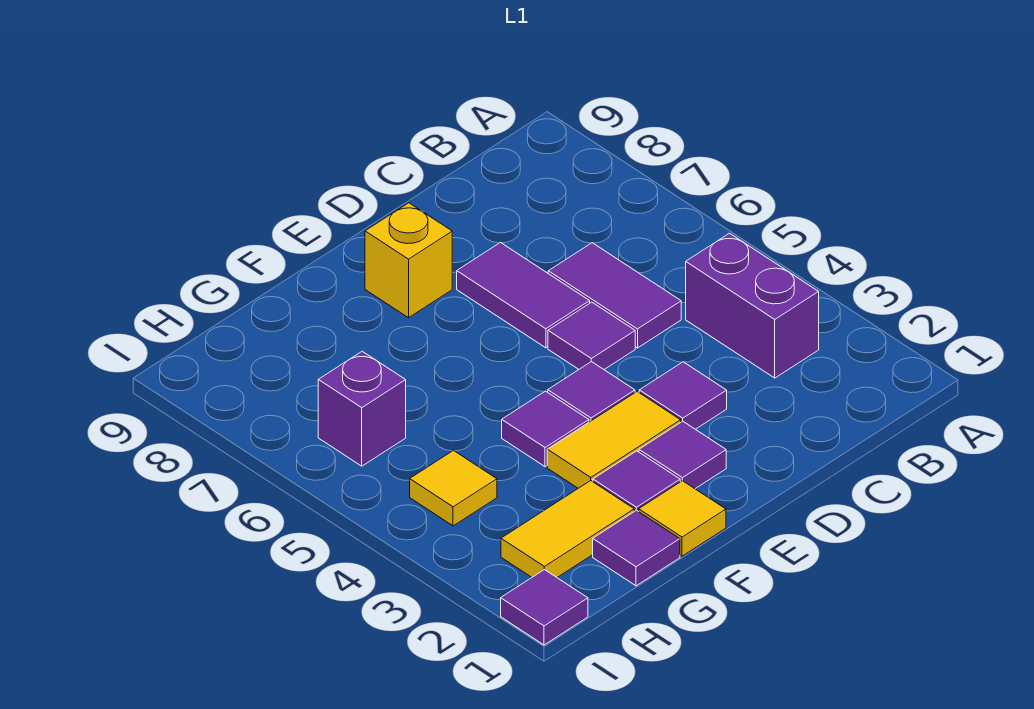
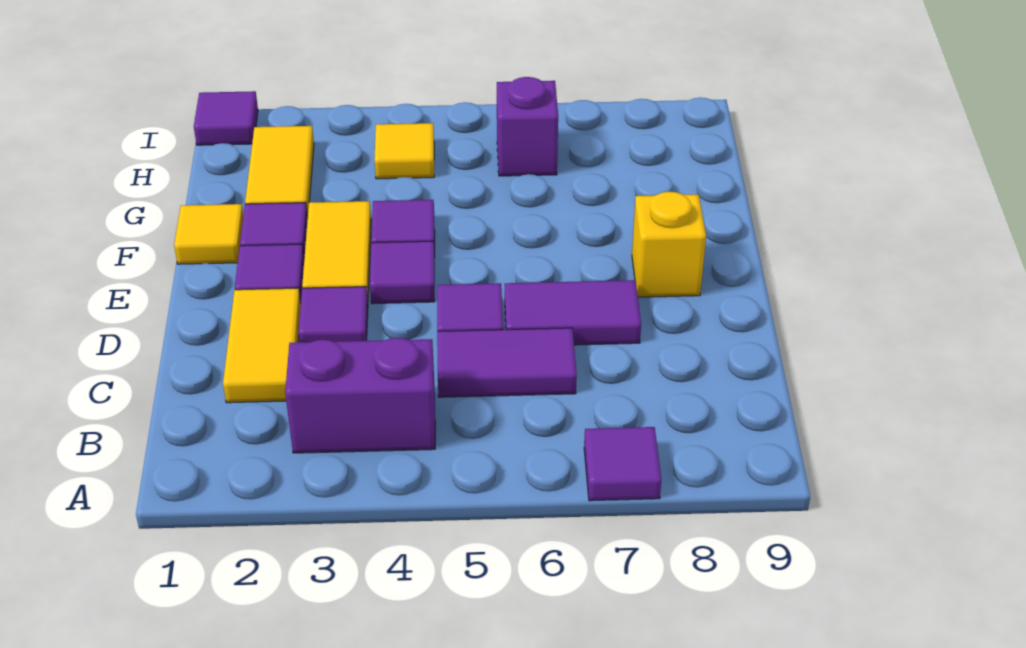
none -> yellow tile C2:D2 level 1
purple tile G1 level 1 -> purple tile A7 level 1

